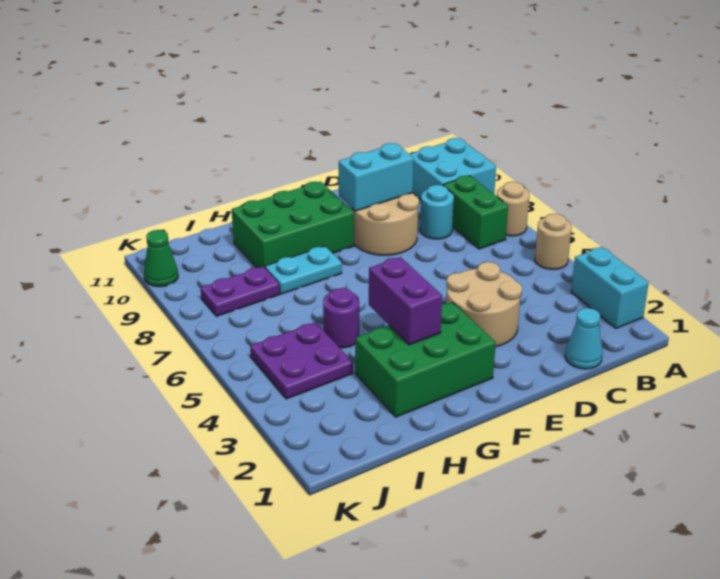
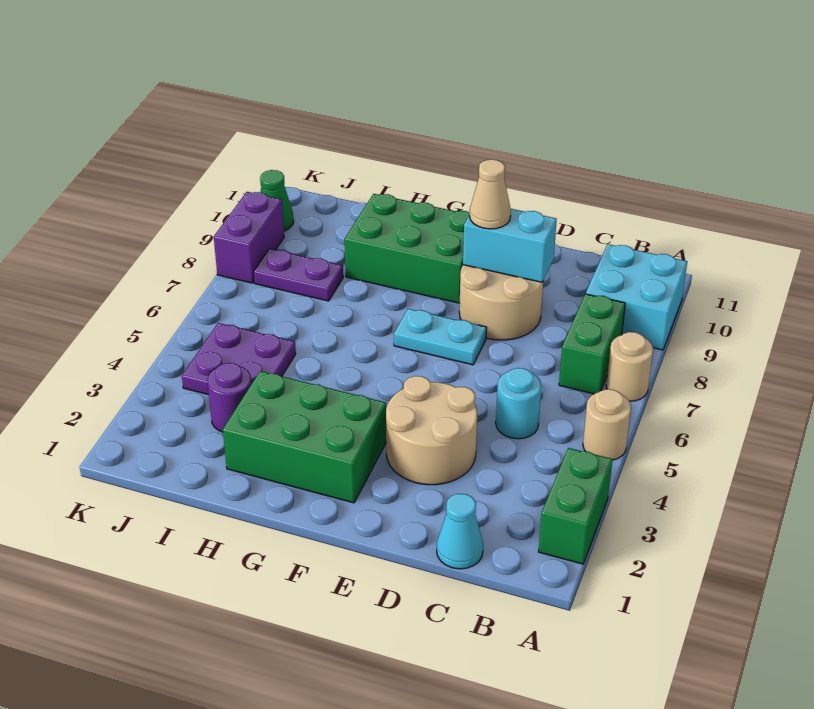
cyan brick A2:A3 level 1 -> green brick A2:A3 level 1
cyan round brick C8 level 1 -> cyan round brick C5 level 1
none -> tan cone E9 level 3
purple brick G3:G4 level 2 -> purple brick K8:K9 level 1
cyan plate G8:H8 level 1 -> cyan plate E7:F7 level 1
purple round brick H5 level 1 -> purple round brick I3 level 1

